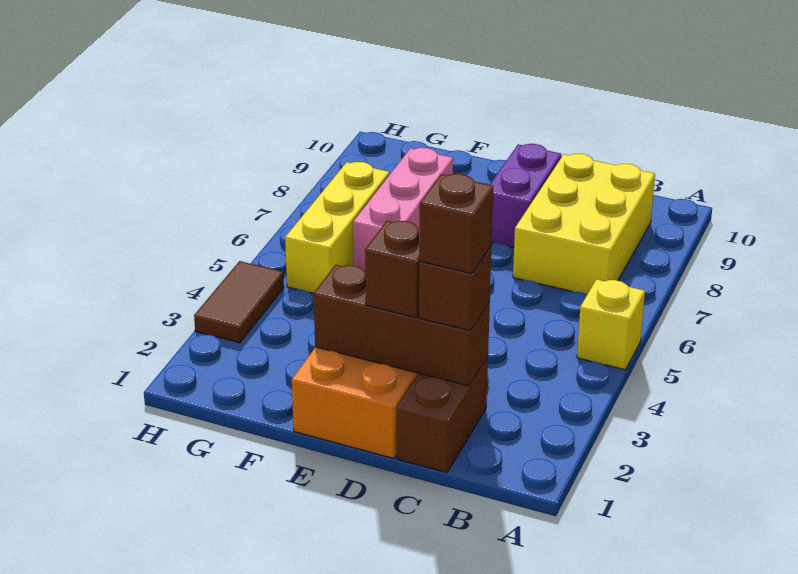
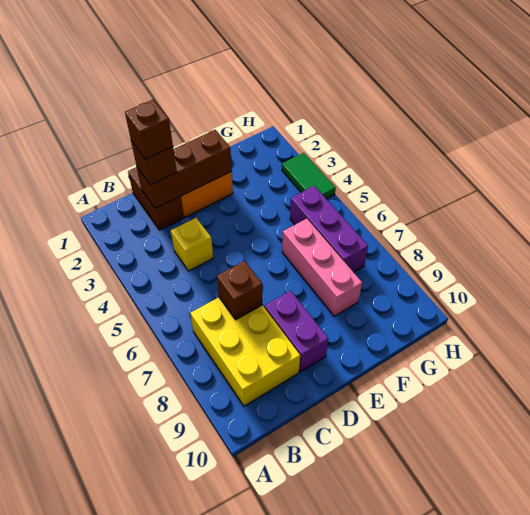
yellow brick A5 level 1 -> yellow brick C4 level 1
brown brick D2 level 3 -> brown brick C7 level 2
yellow brick G5:G7 level 1 -> purple brick G5:G7 level 1
brown tile H3:H4 level 1 -> green tile H3:H4 level 1

